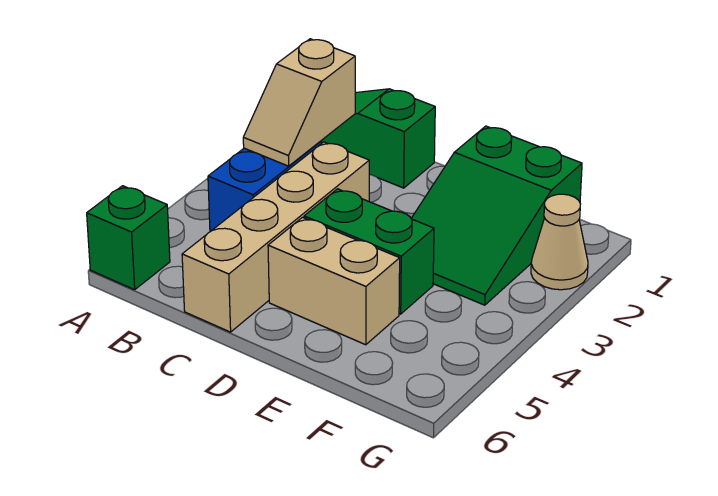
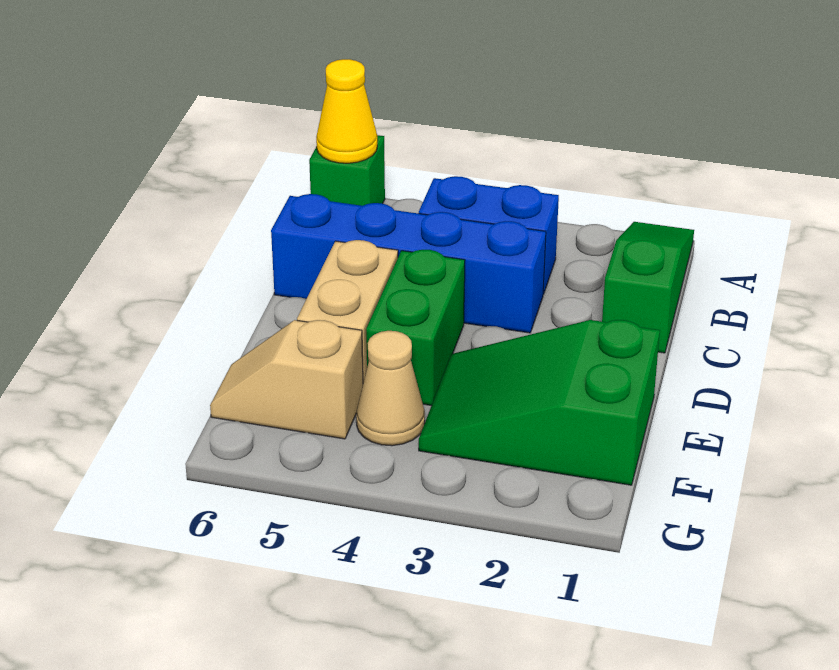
none -> yellow cone A6 level 2
tan slope B2:B3 level 2 top 2 -> tan slope F5:F6 level 1 top 5
tan brick C3:C6 level 1 -> blue brick C3:C6 level 1
tan cone G2 level 1 -> tan cone F4 level 1

